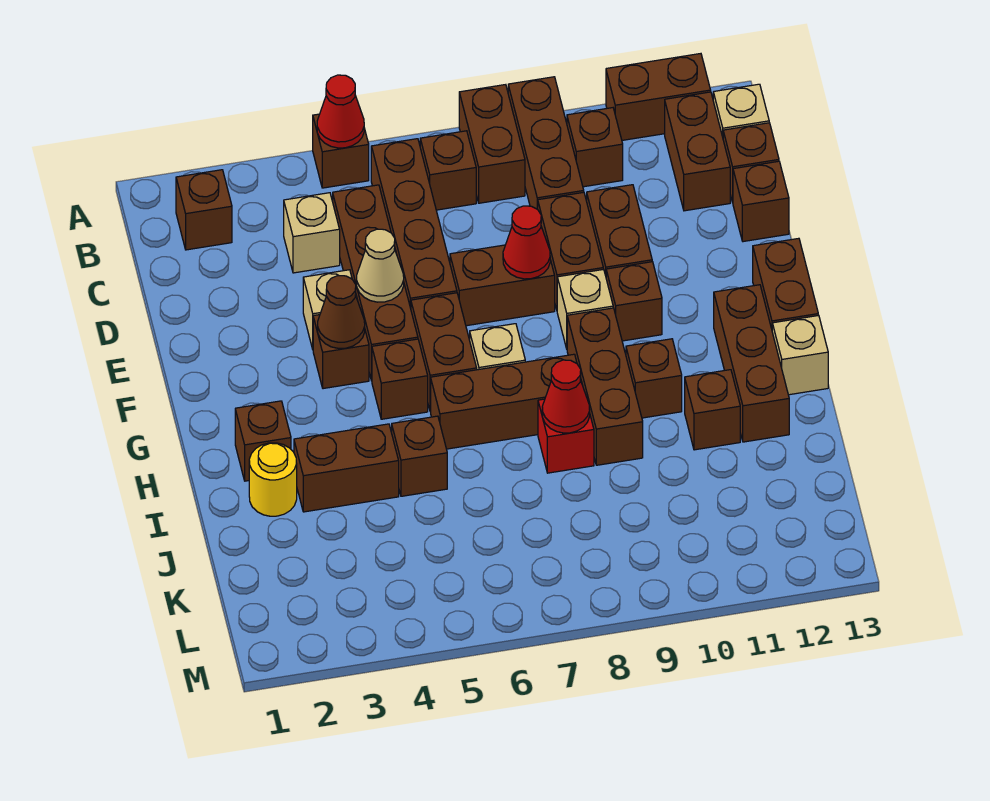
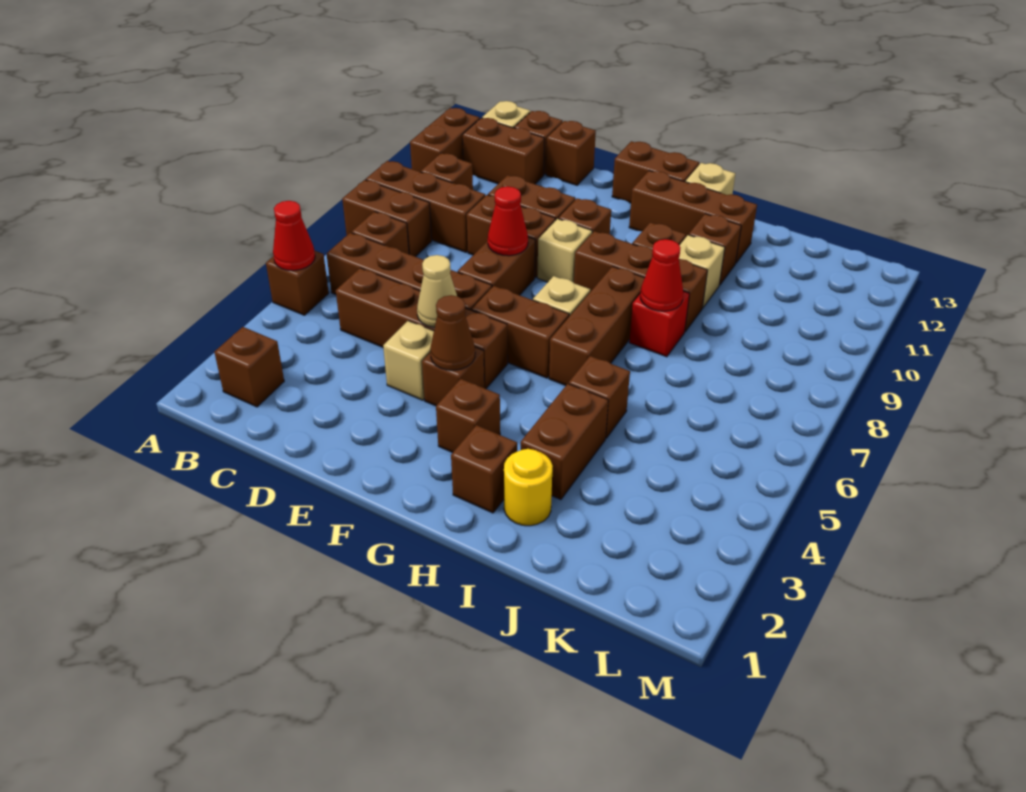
tan brick C4 level 1 -> tan brick I10 level 1
brown brick G5 level 1 -> brown brick G3 level 1

